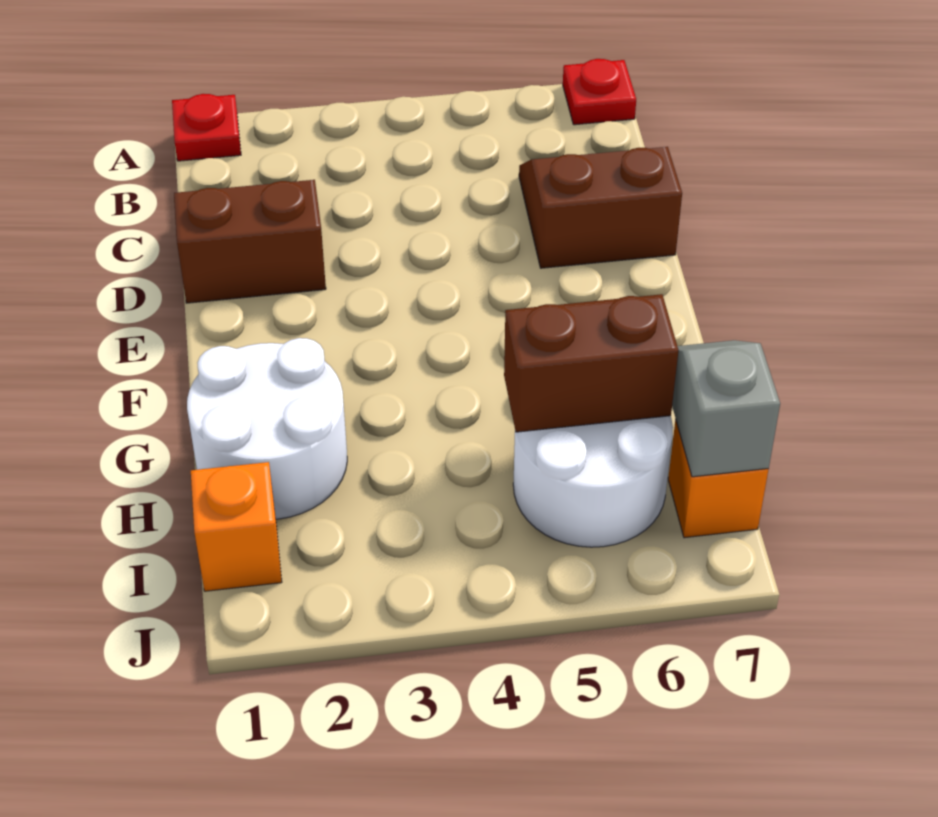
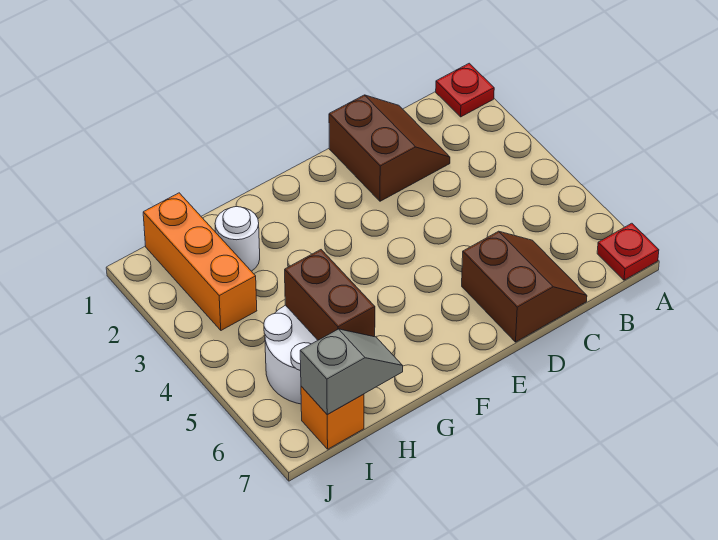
white round brick G1:H2 level 1 -> white round brick H2 level 1
orange brick I1 level 1 -> orange brick I1:I3 level 1

